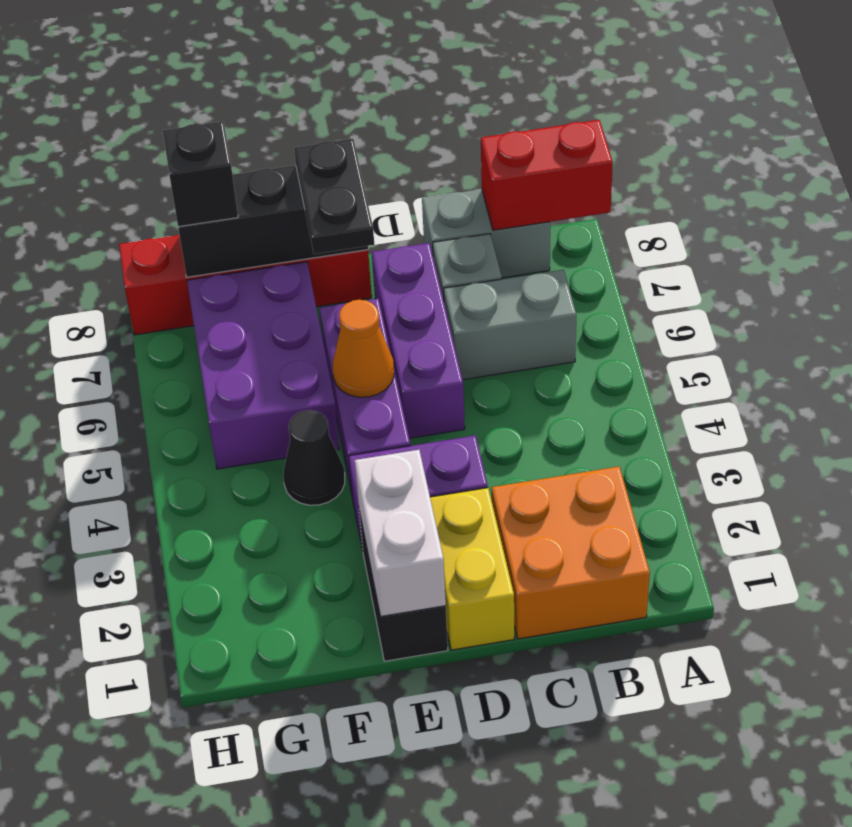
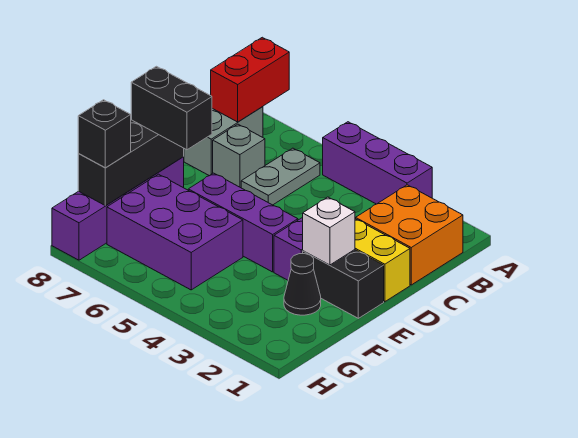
grey brick B6:C6 level 1 -> grey plate B6:C6 level 1
purple brick D5:D7 level 1 -> purple brick A3:A5 level 1
white brick E1:E2 level 2 -> white brick E2 level 2
orange cone E5 level 2 -> none
black plate E7:E8 level 3 -> black brick E7:E8 level 3
red brick E8:H8 level 1 -> purple brick E8:H8 level 1
black cone F4 level 1 -> black cone F2 level 1

